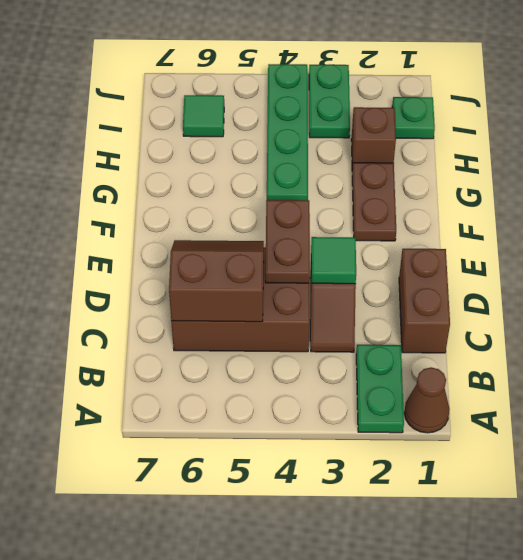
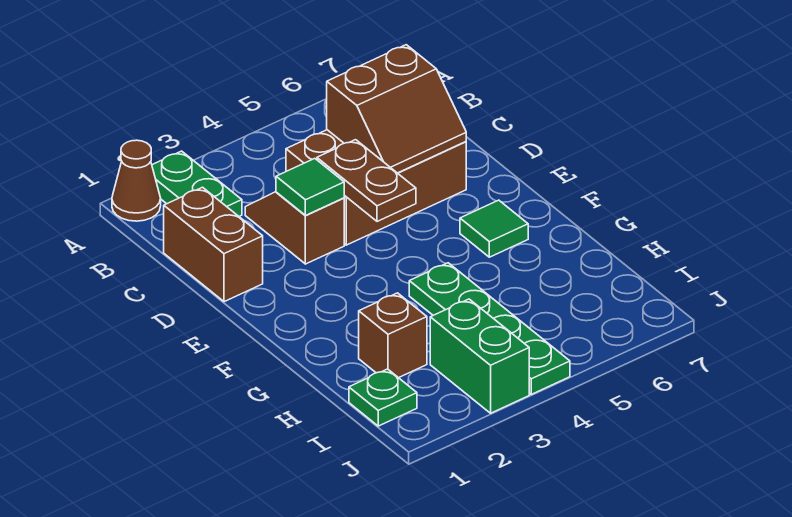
brown plate F2:G2 level 1 -> none
green plate I3:J3 level 1 -> green brick I3:J3 level 1
green tile I6 level 1 -> green tile F6 level 1

